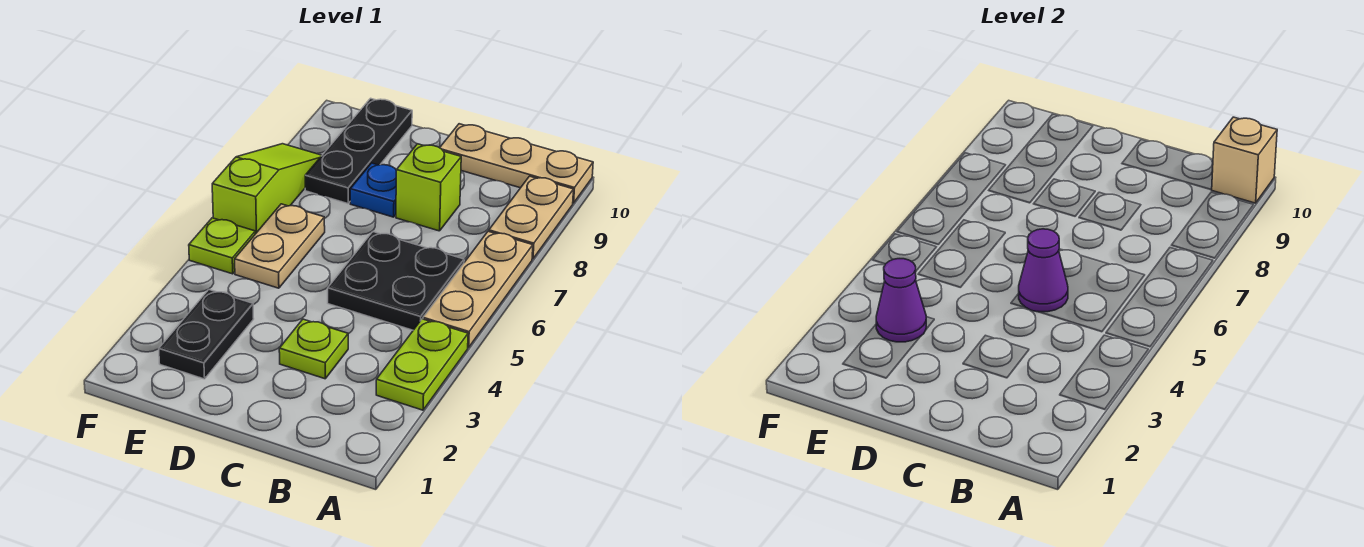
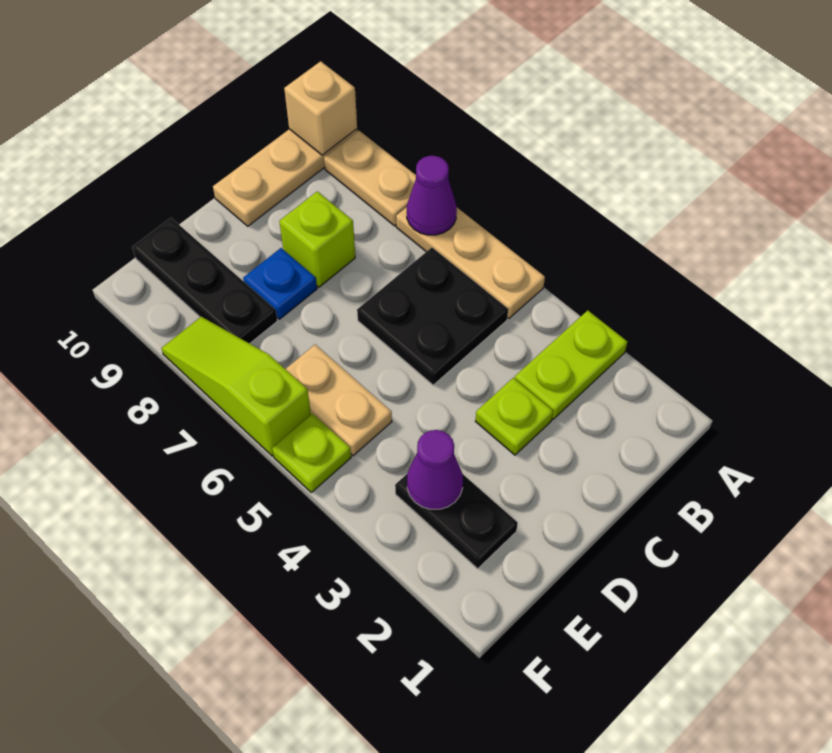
lime plate A3:A4 level 1 -> lime plate A3:B3 level 1
purple cone C5 level 2 -> purple cone A7 level 2

